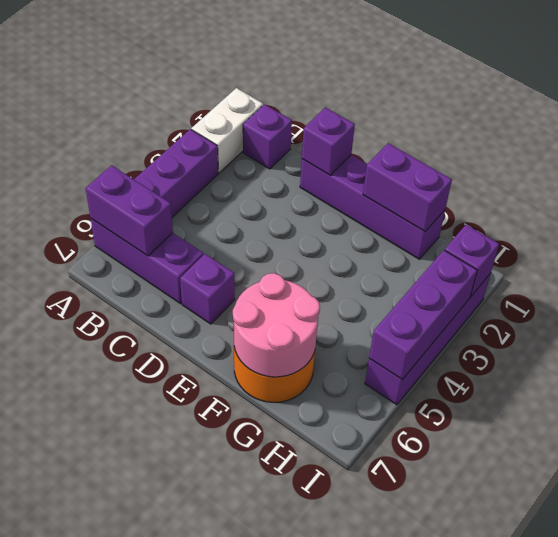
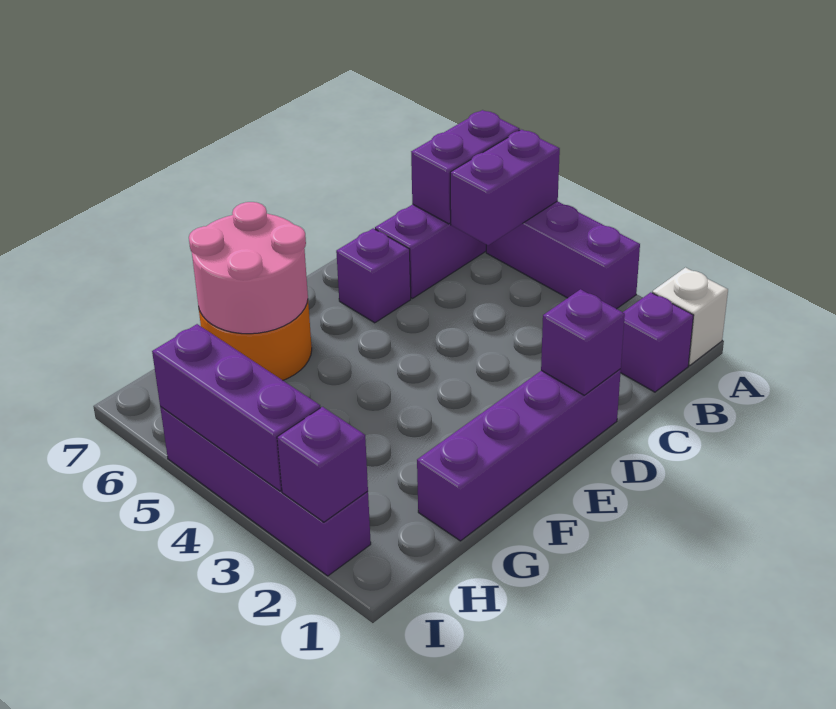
white brick A1:A2 level 1 -> white brick A1 level 1
purple brick F1:G1 level 2 -> purple brick A5:B5 level 2

